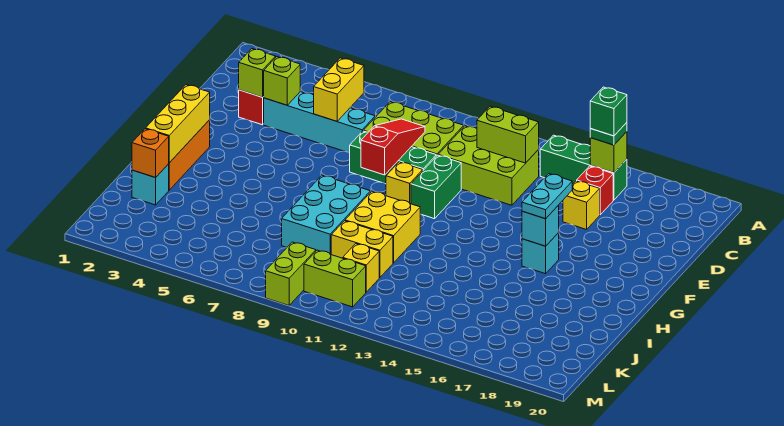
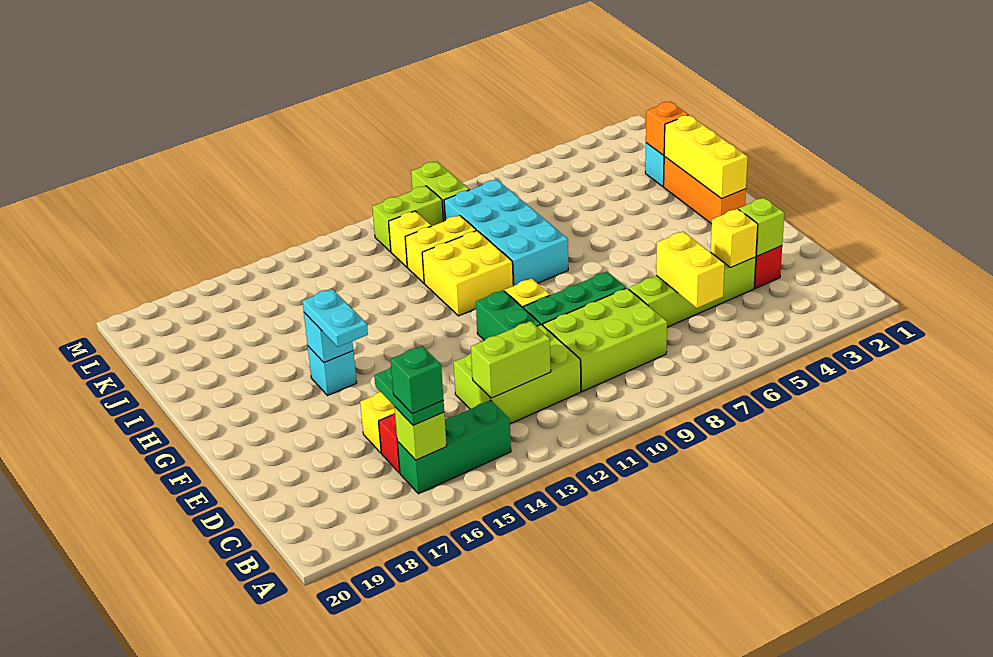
green plate B16 level 3 -> green plate B16:C16 level 3
cyan brick D4:D7 level 1 -> lime brick D4:D7 level 1
lime brick D4 level 2 -> yellow brick D4 level 2
red slope D9:F9 level 2 top F -> none
cyan brick H8:J9 level 1 -> cyan brick H8:K9 level 1

